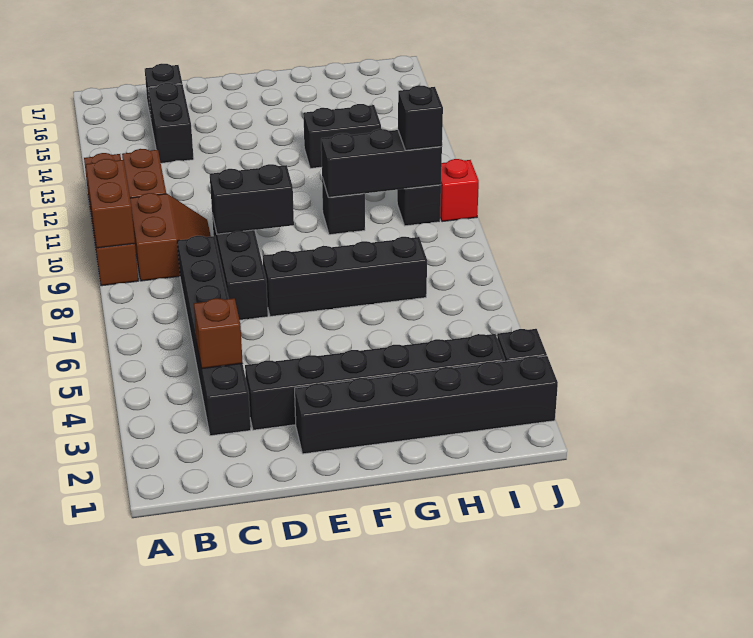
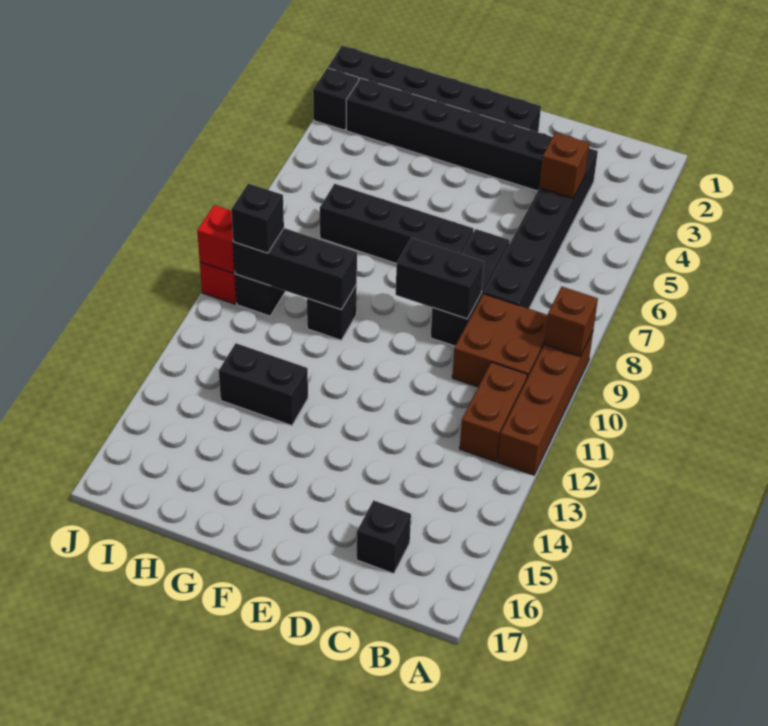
brown brick A9:A10 level 2 -> brown brick A9 level 2
brown slope B9:C10 level 1 top B -> brown brick B9:C10 level 1
black brick C14:C15 level 1 -> none
none -> red brick J10 level 2

